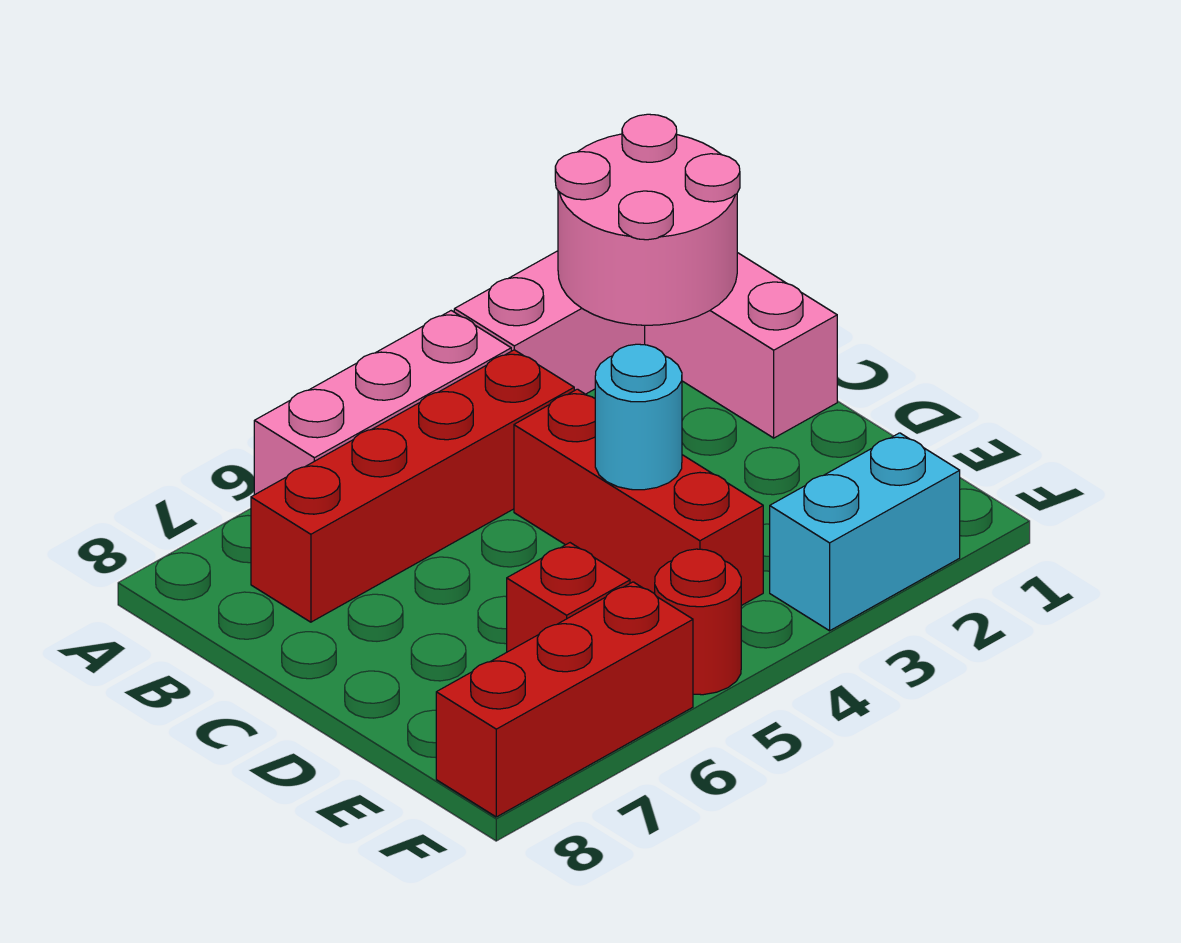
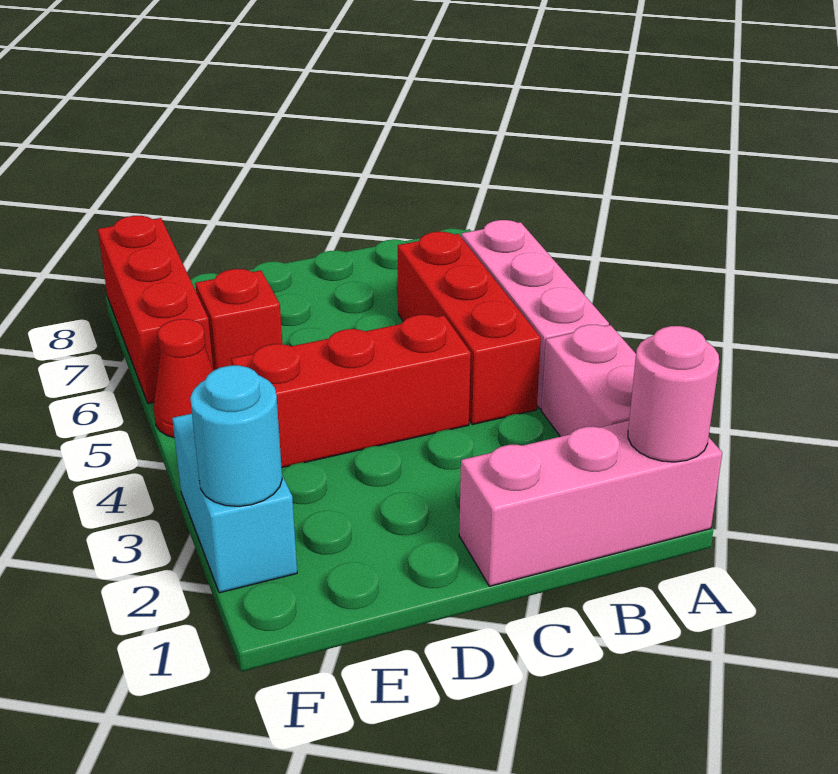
pink round brick A1:B2 level 2 -> pink round brick A1 level 2
red brick B4:B7 level 1 -> red brick B4:B6 level 1
cyan round brick D4 level 2 -> cyan round brick F2 level 2
red round brick F5 level 1 -> red cone F5 level 1

